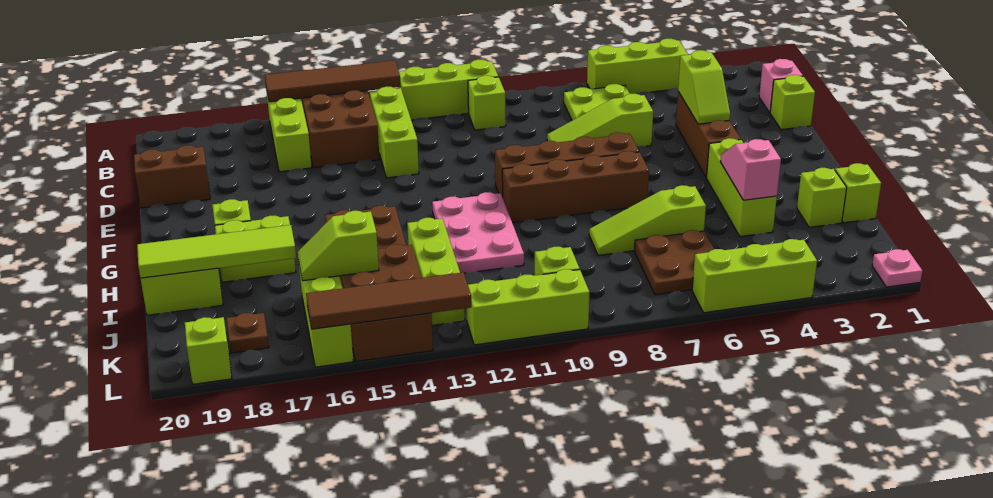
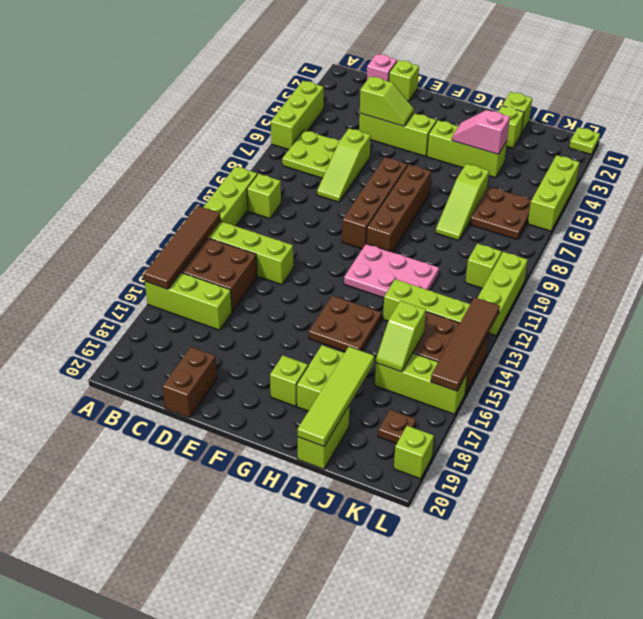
brown brick D4:F4 level 1 -> lime brick D4:F4 level 1
pink plate L1 level 1 -> lime plate L1 level 1

